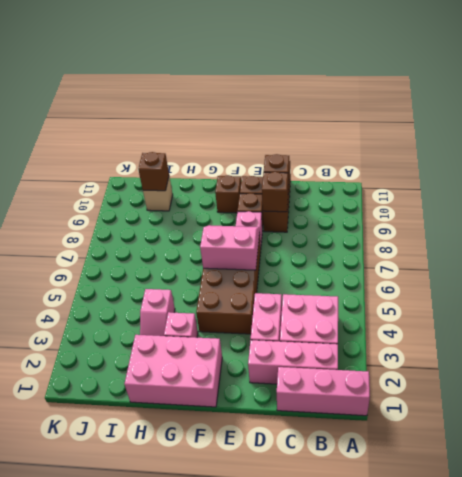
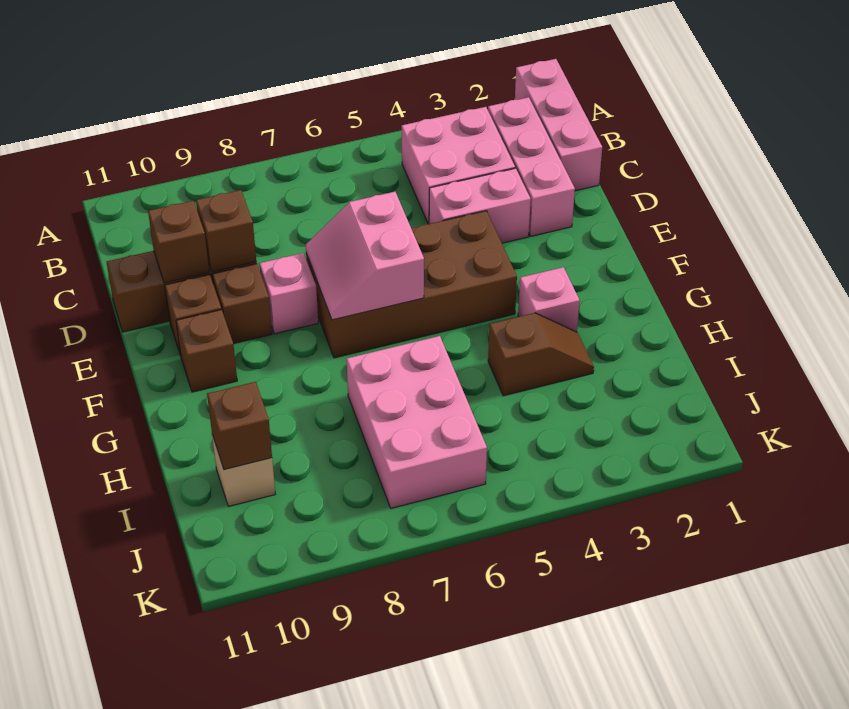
pink brick F1:H2 level 1 -> pink brick H6:J7 level 1
pink slope H3:H4 level 1 top 4 -> brown slope H3:H4 level 1 top 4

